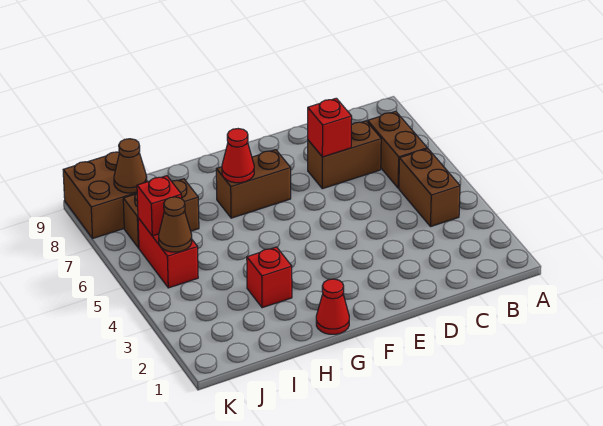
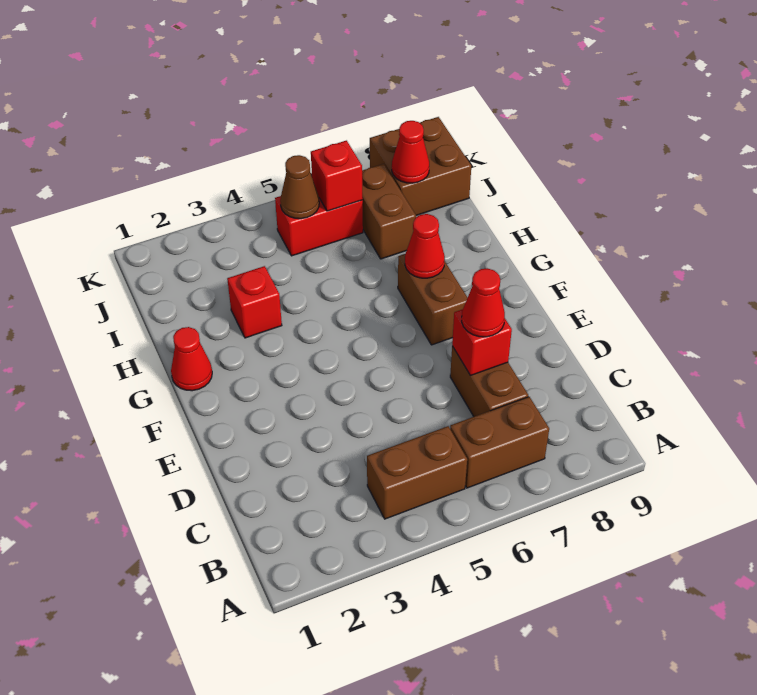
none -> red cone D7 level 3
brown cone J8 level 2 -> red cone J8 level 2

